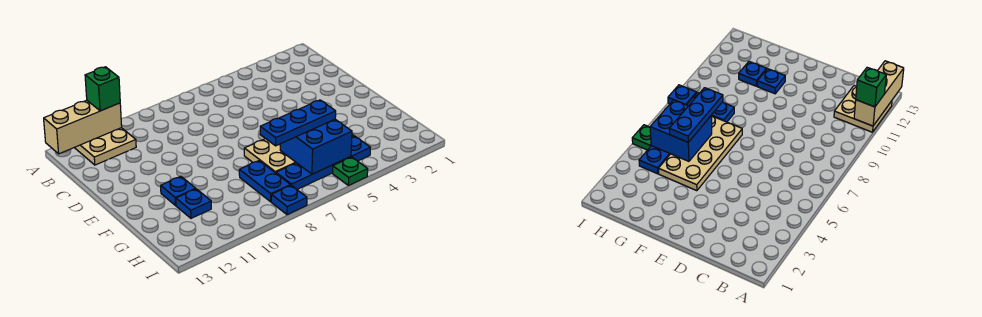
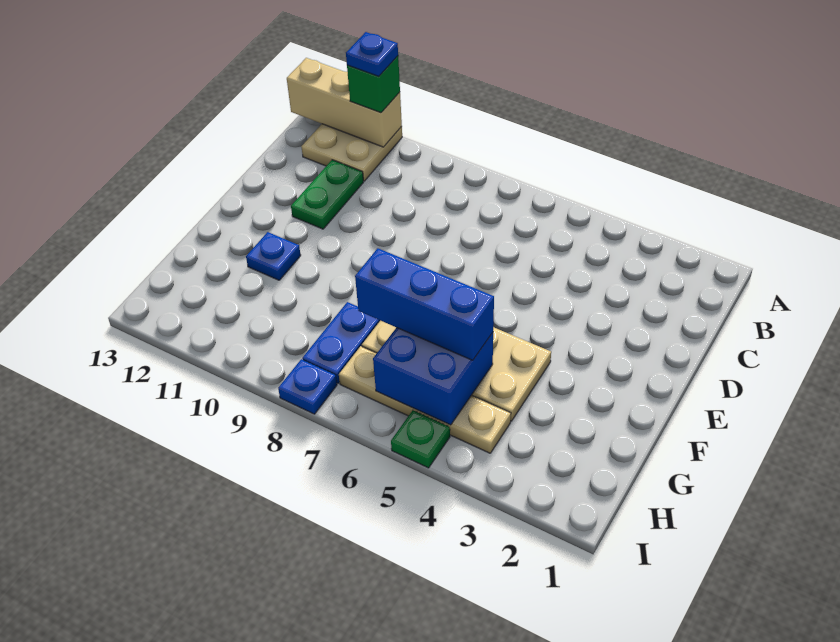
none -> green plate C11:D11 level 1
blue plate G5:G7 level 3 -> blue brick G5:G7 level 3
blue plate G11 level 1 -> blue plate A11 level 4
blue plate H4:H7 level 1 -> tan plate H4:H7 level 1

